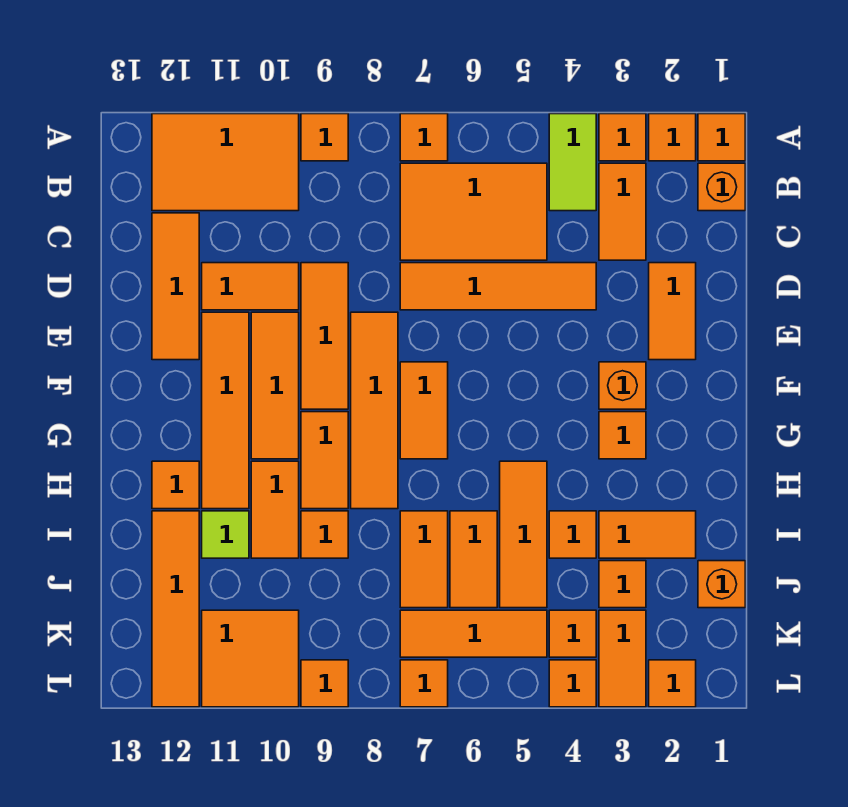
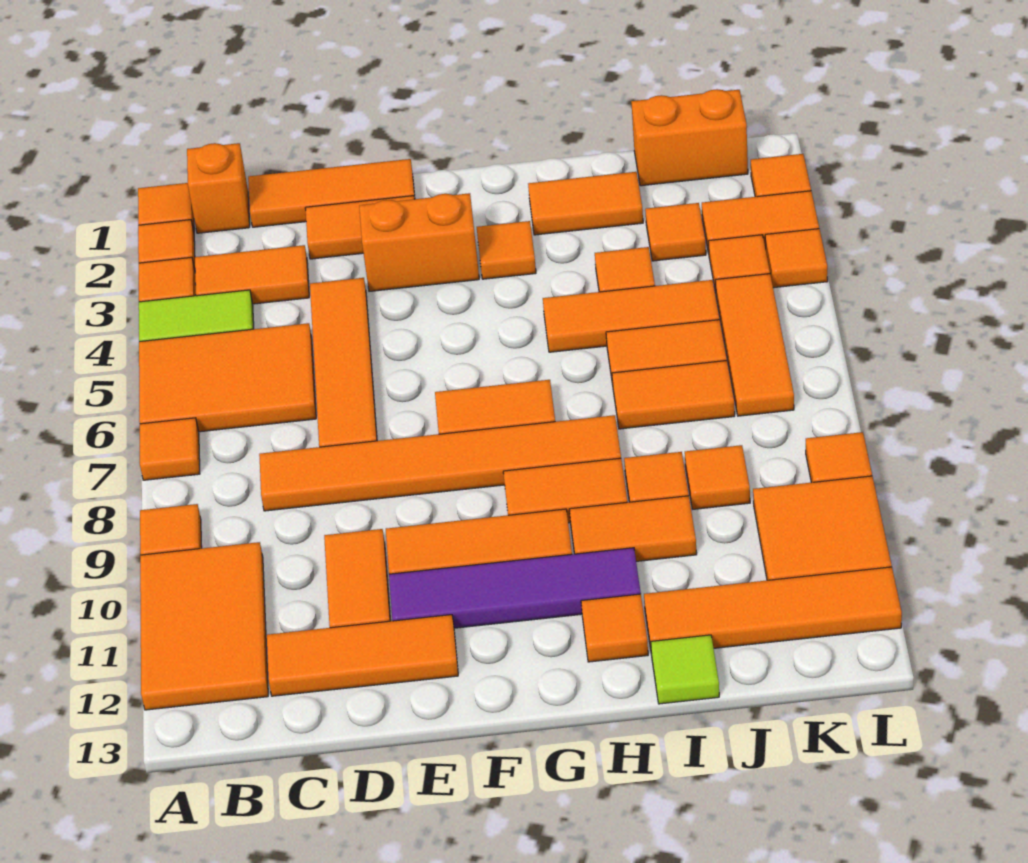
orange tile B5:C7 level 1 -> orange tile A5:C6 level 1
orange tile D9:F9 level 1 -> orange tile C1:E1 level 1
orange tile E8:H8 level 1 -> orange tile C8:H8 level 1
orange tile E11:H11 level 1 -> purple tile E11:H11 level 1
orange brick F3 level 1 -> orange brick E3:F3 level 1
orange tile I2:I3 level 1 -> orange tile H2:I2 level 1
lime tile I11 level 1 -> lime tile I13 level 1
orange brick J1 level 1 -> orange brick J1:K1 level 1
orange tile L7 level 1 -> orange tile J9 level 1

